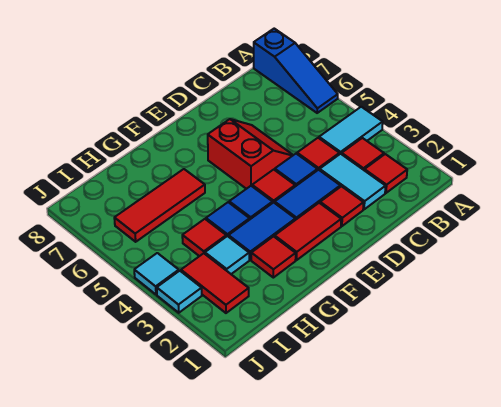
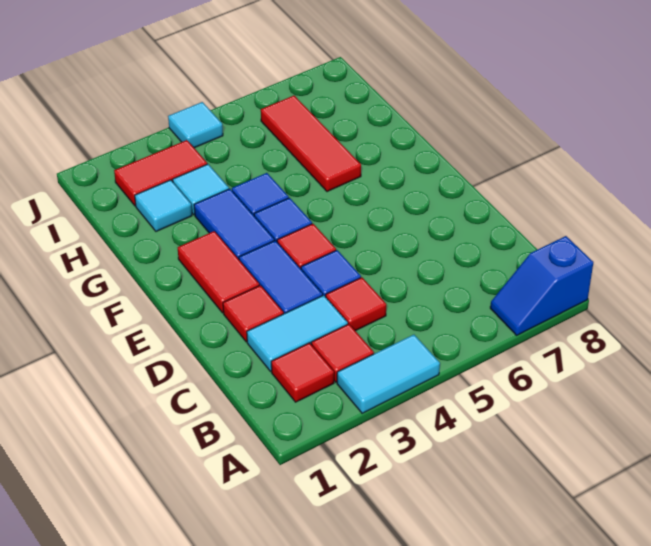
cyan tile A4:B4 level 1 -> cyan tile A3:A4 level 1
blue slope A6:A8 level 1 top 8 -> blue slope A7:A8 level 1 top 8
red slope D5:E6 level 1 top E -> none
red tile G2 level 1 -> none
red tile H4 level 1 -> none
cyan tile J3 level 1 -> cyan tile H2 level 1

